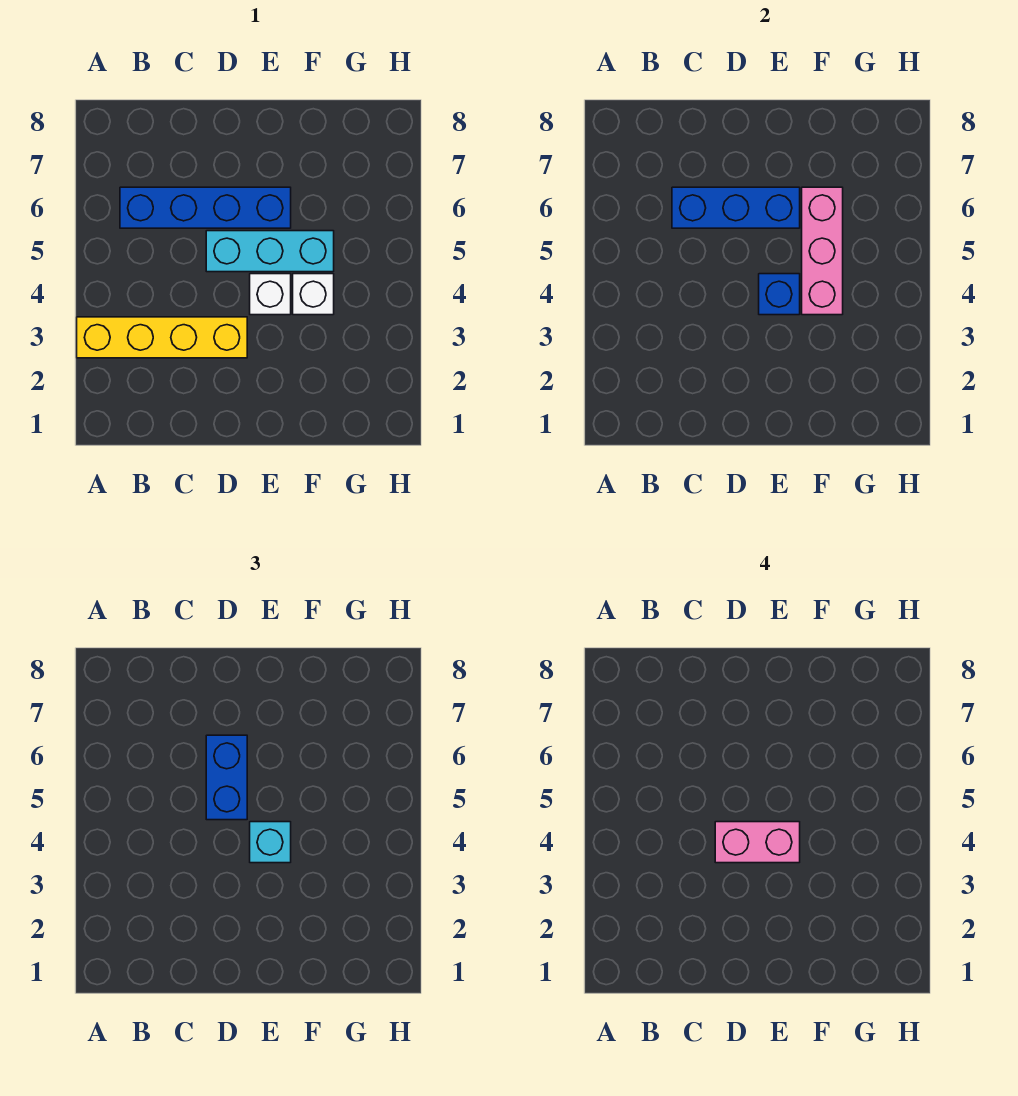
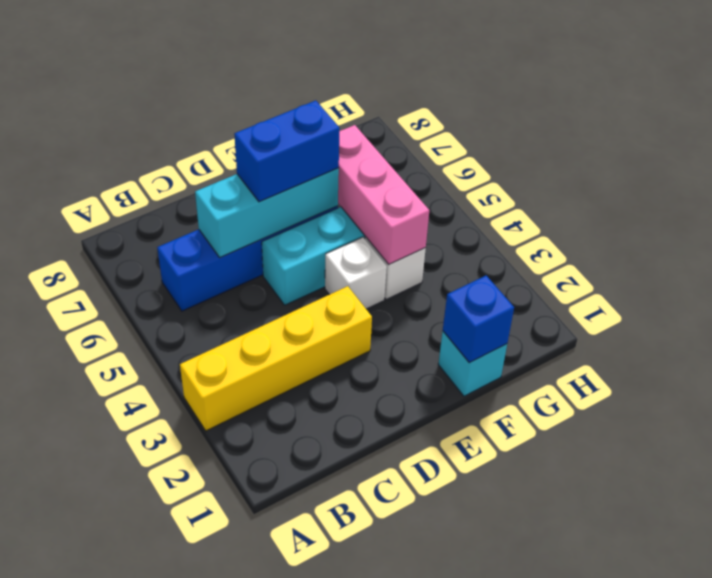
blue brick C6:E6 level 2 -> cyan brick C6:E6 level 2
pink brick D4:E4 level 4 -> none
blue brick D5:D6 level 3 -> blue brick D6:E6 level 3
blue brick E4 level 2 -> blue brick F1 level 2
cyan brick E4 level 3 -> cyan brick F1 level 1

